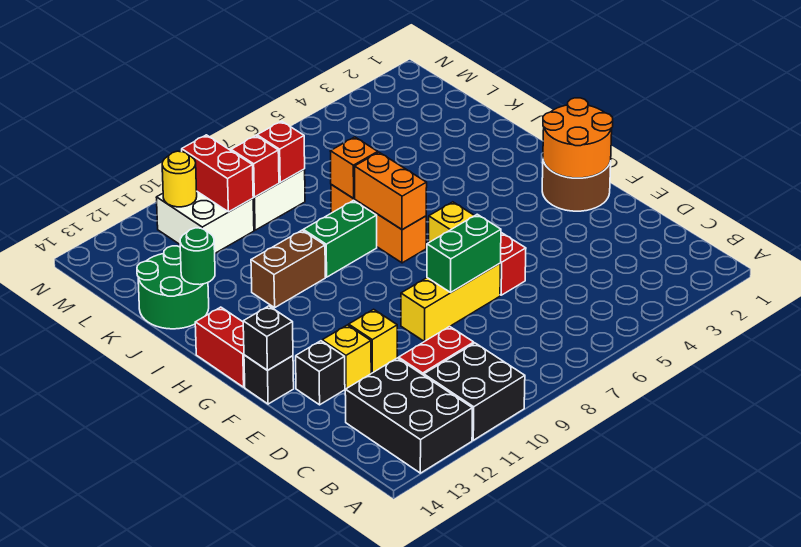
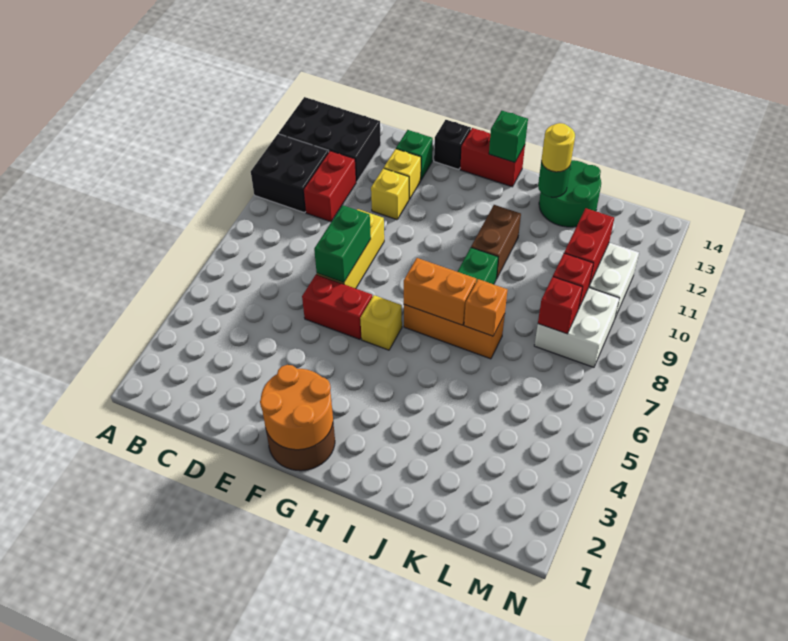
black brick E13 level 1 -> green brick E13 level 1
black brick F14 level 2 -> none
none -> green brick H14 level 2
red brick L10:M10 level 2 -> red brick L10:L11 level 2
yellow round brick M11 level 2 -> yellow round brick J13 level 3

